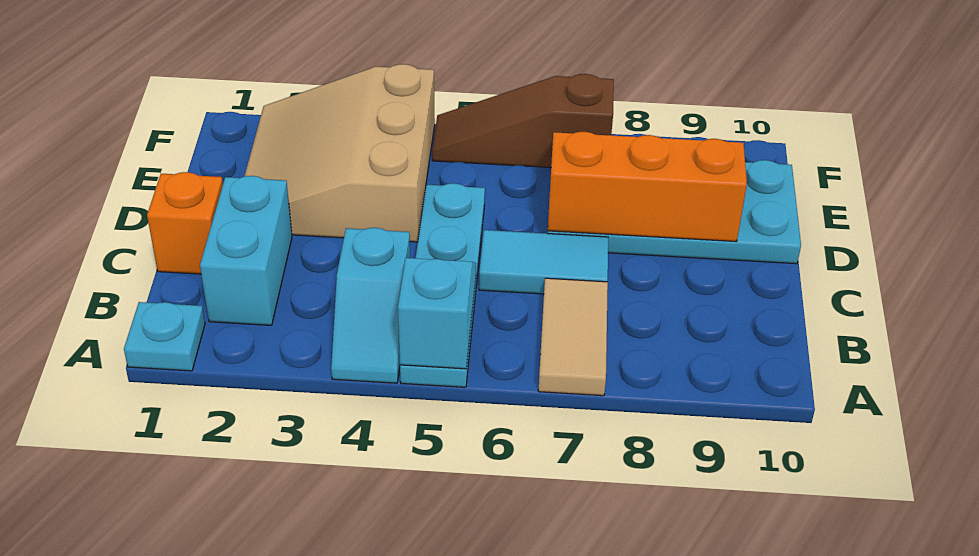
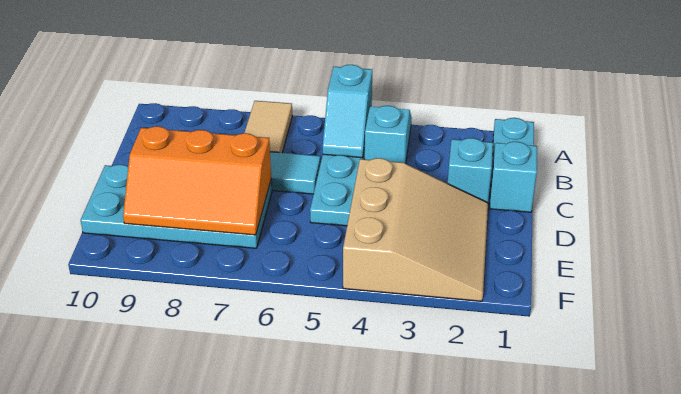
cyan brick B2:C2 level 1 -> cyan brick C2 level 1
orange brick C1 level 1 -> cyan brick C1 level 1
brown slope F5:F7 level 1 top 7 -> none

